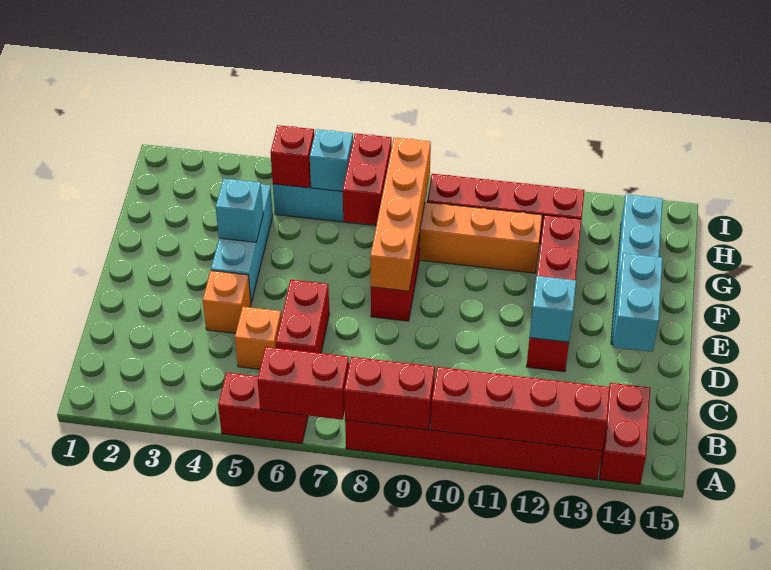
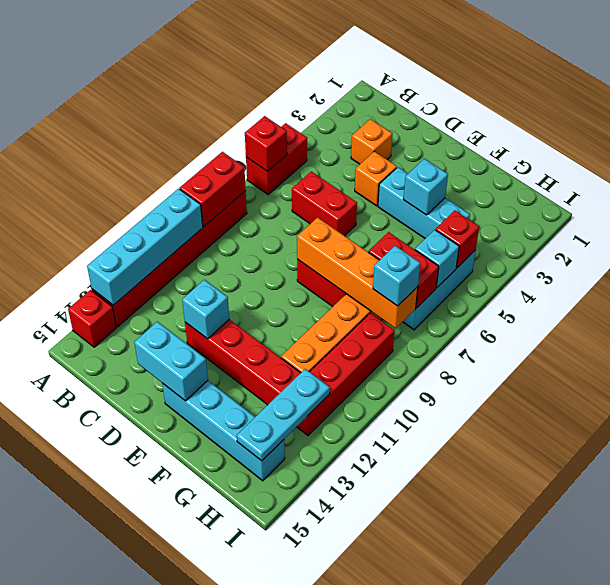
red brick A6:A7 level 2 -> red brick A6 level 2
red brick A10:A13 level 2 -> cyan brick A10:A13 level 2
red brick A14:B14 level 1 -> red brick A14 level 1
orange brick C5 level 1 -> orange brick C3 level 1
none -> cyan brick H8 level 3
none -> cyan plate H12:H14 level 2

